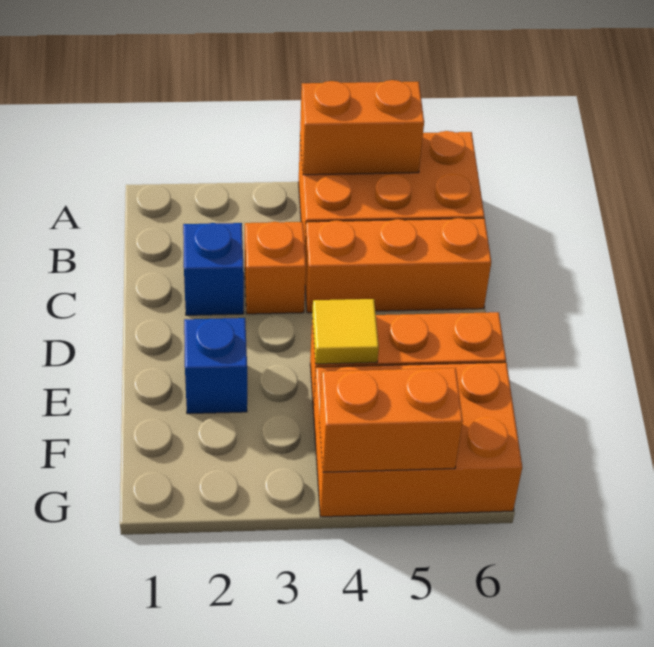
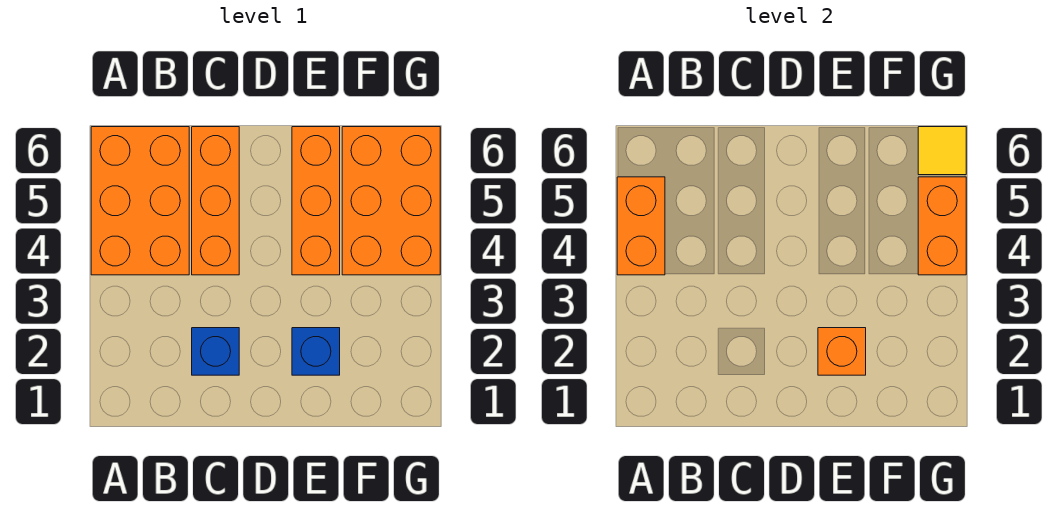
orange brick C3 level 1 -> orange brick E2 level 2
yellow tile E4 level 2 -> yellow tile G6 level 2

